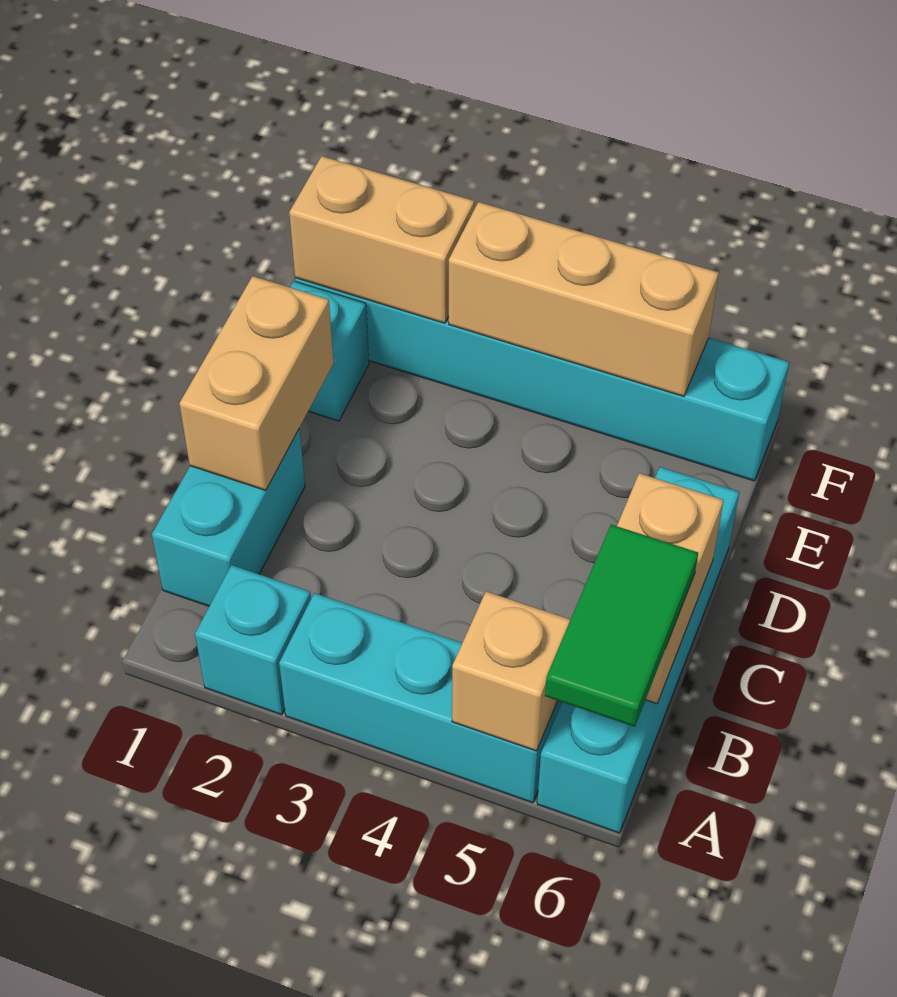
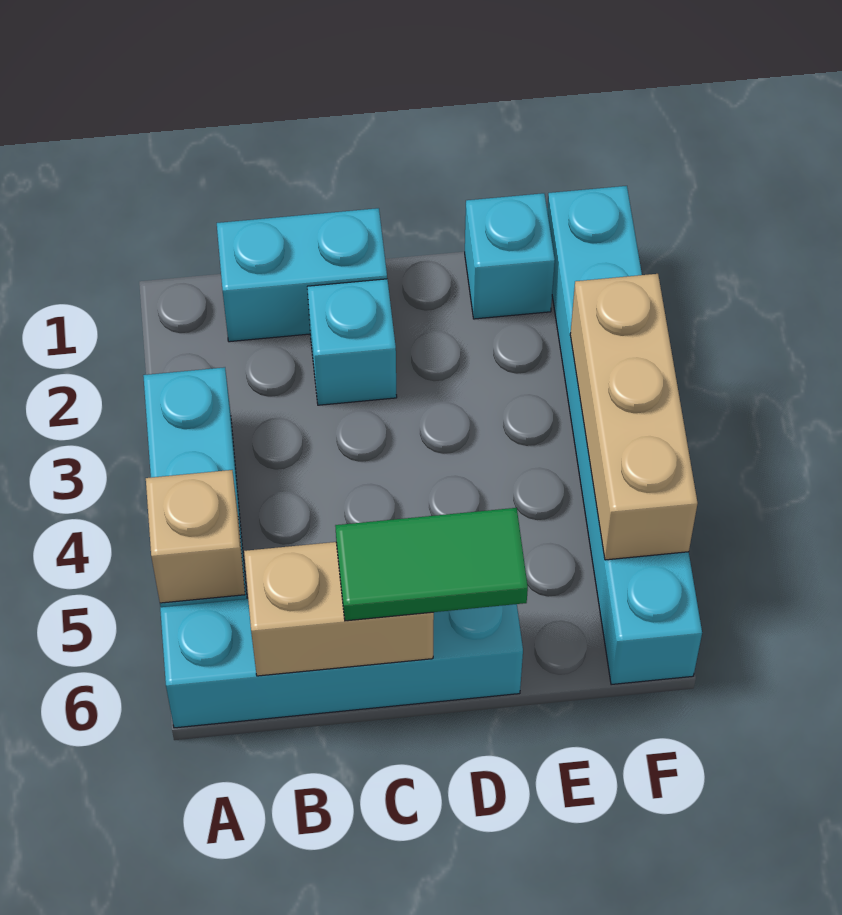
cyan brick A2 level 1 -> cyan brick C2 level 1
green tile A6:B6 level 3 -> green tile C6:D6 level 3
tan brick C1:D1 level 2 -> none
tan brick F1:F2 level 2 -> none

